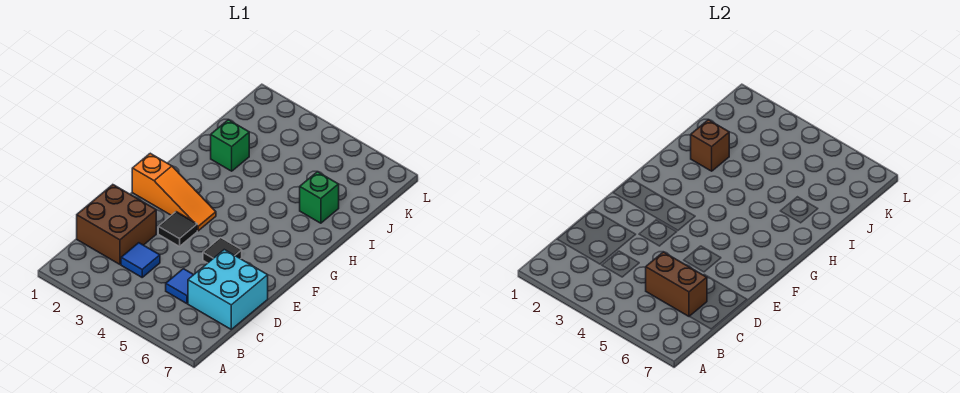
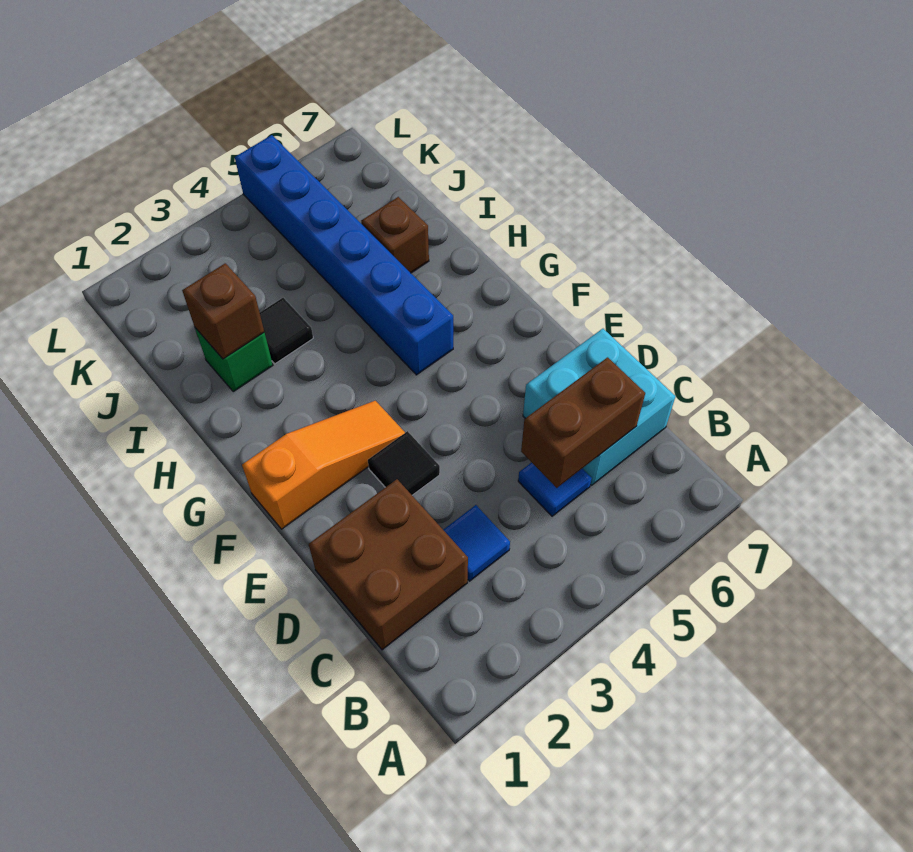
black tile E5 level 1 -> black tile I3 level 1
none -> blue brick G5:L5 level 1
green brick I6 level 1 -> brown brick I6 level 1

